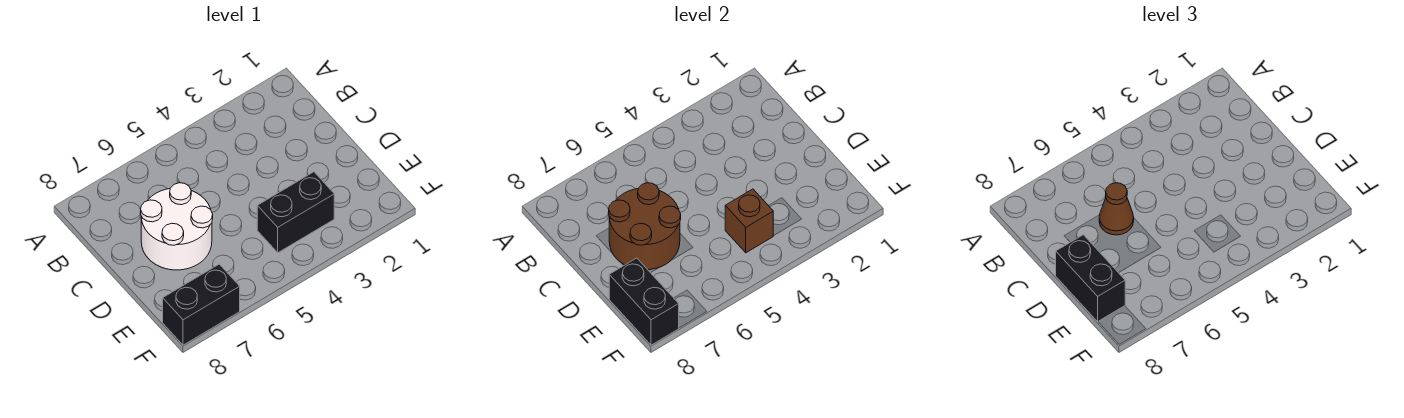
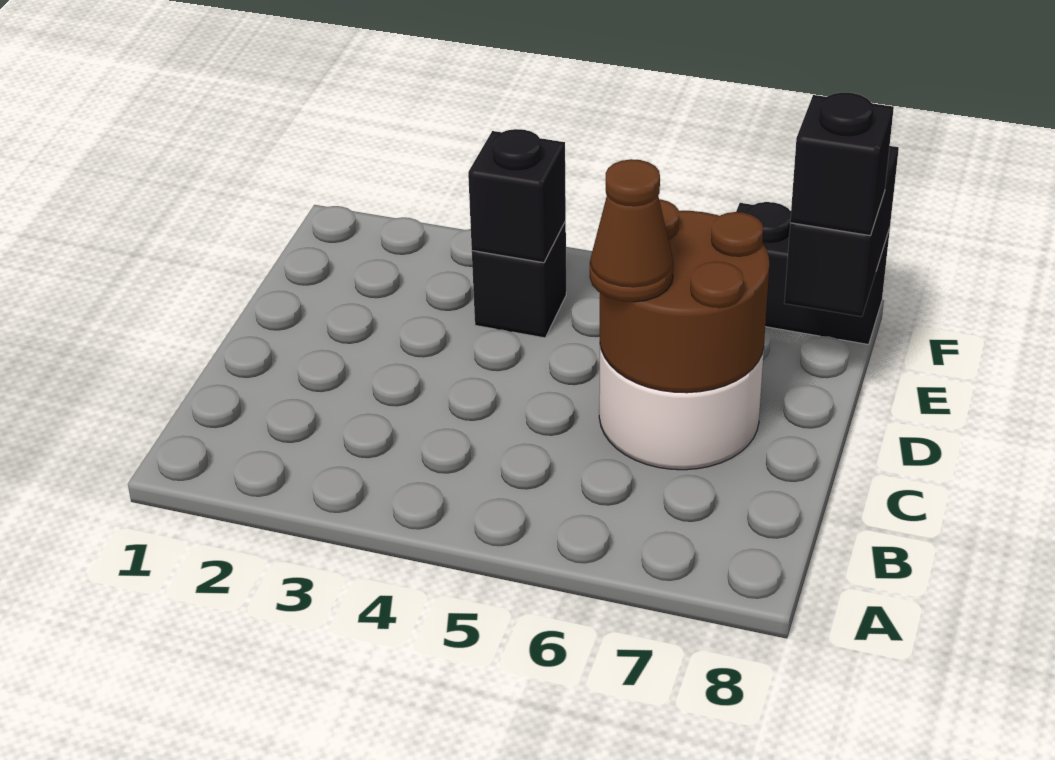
black brick D8:E8 level 3 -> black brick E8 level 3
black brick E3:E4 level 1 -> black brick E4 level 1
brown brick E4 level 2 -> black brick E4 level 2

